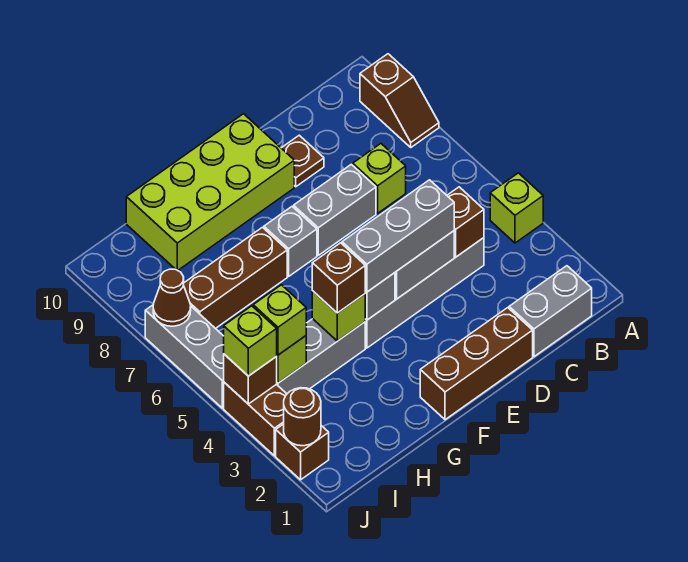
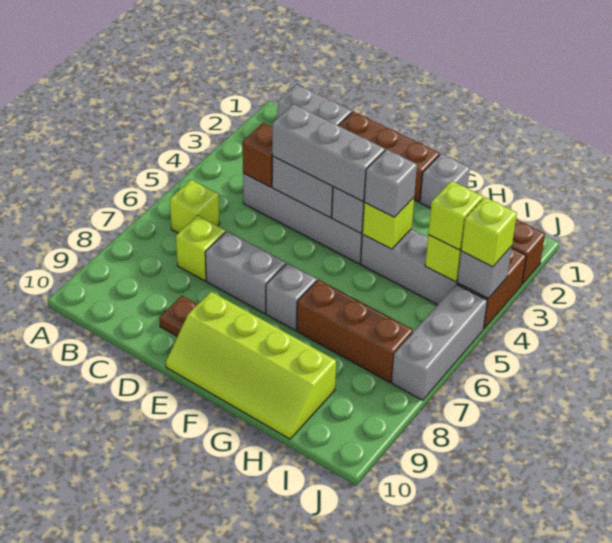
lime brick A4 level 1 -> lime brick B6 level 1
brown slope A8:A9 level 1 top 9 -> none
lime brick E9:H10 level 1 -> lime slope E9:H10 level 1 top 9
none -> grey brick G1 level 1
brown brick G4 level 3 -> grey brick G4 level 3
brown round brick J2 level 2 -> none
brown brick J4 level 2 -> grey brick J4 level 2
brown cone J7 level 2 -> none

